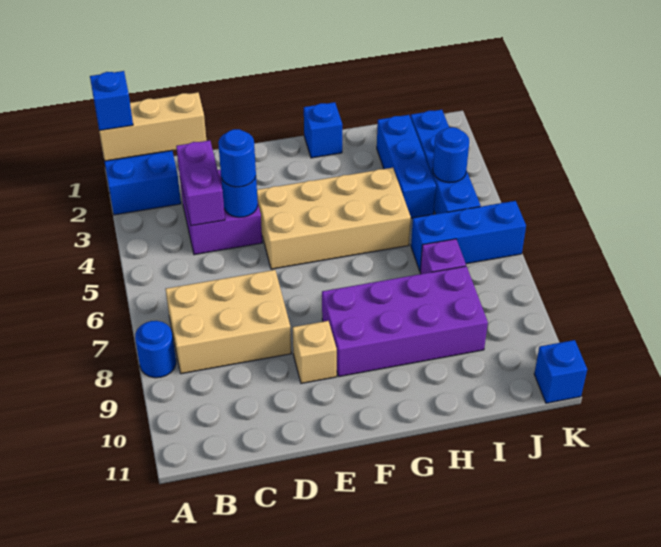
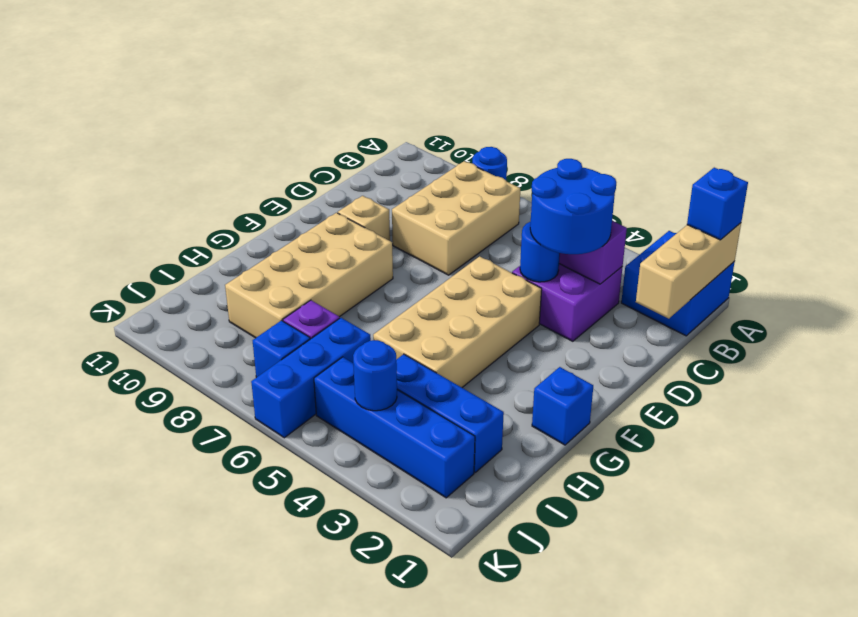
blue round brick D4 level 3 -> blue round brick C3:D4 level 3
purple brick F8:I9 level 1 -> tan brick F8:I9 level 1
blue brick K11 level 1 -> blue brick J7 level 1

